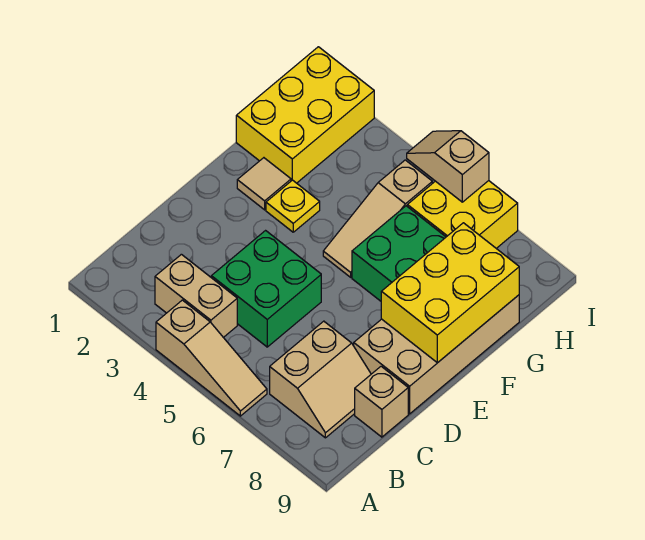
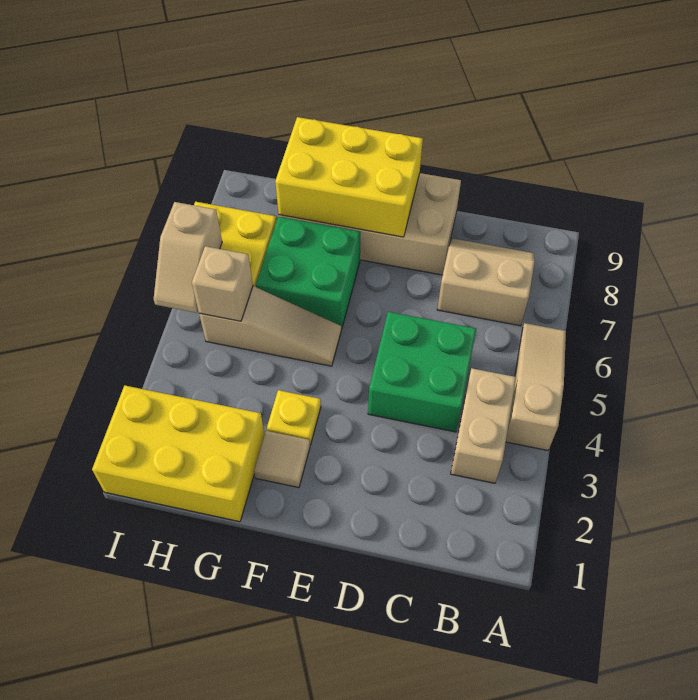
tan brick C9 level 1 -> tan brick H5 level 2

